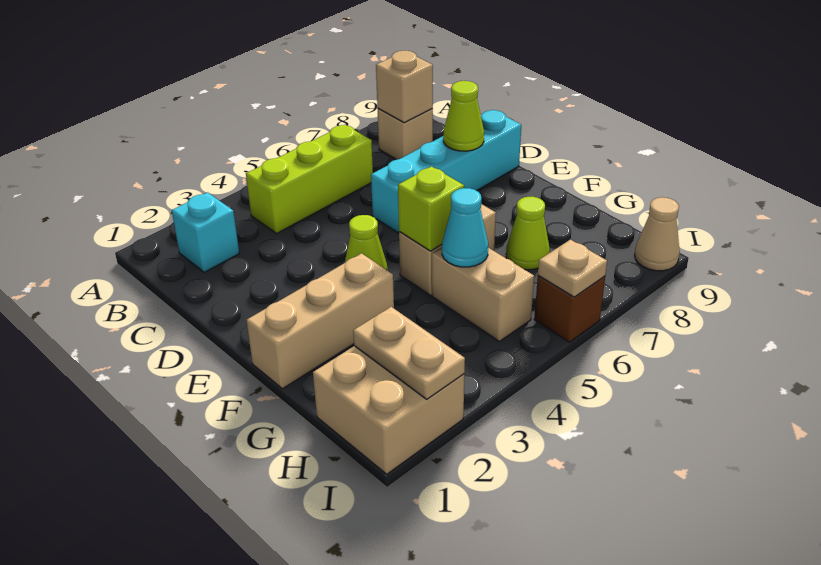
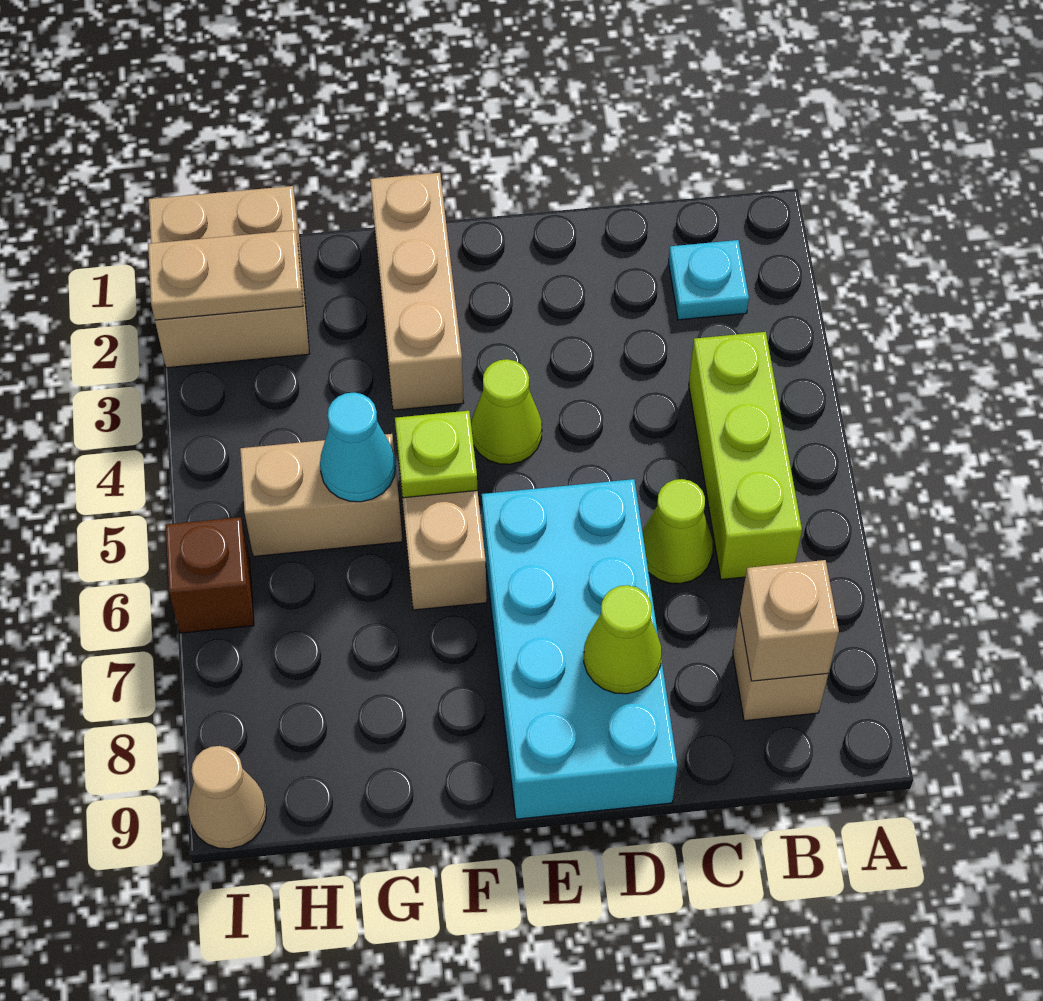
cyan brick B2 level 1 -> cyan plate B2 level 1
cyan brick D6:D9 level 1 -> cyan brick D6:E9 level 1
lime brick F5 level 2 -> lime plate F5 level 2
lime cone G7 level 1 -> lime cone C6 level 1
tan plate I6 level 2 -> none

